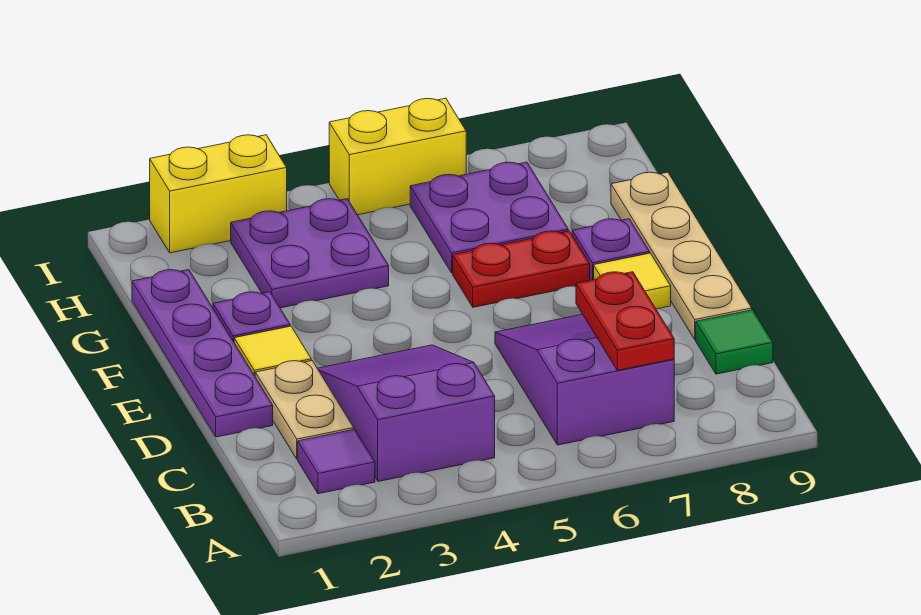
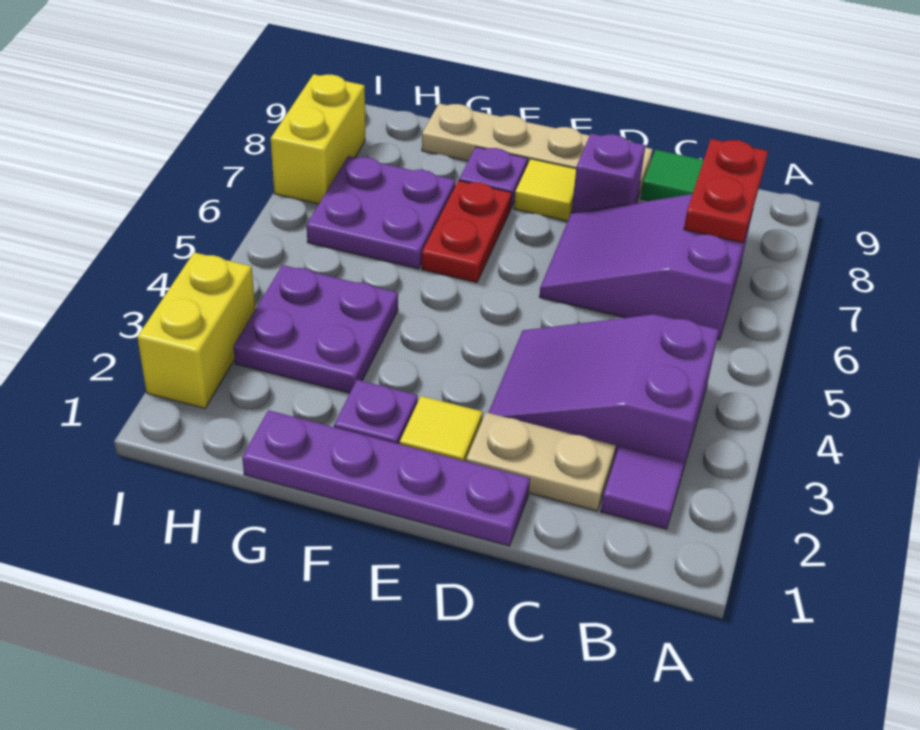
red plate B7:C7 level 2 -> red plate B7:B8 level 2
none -> purple brick D8 level 1
yellow brick I5:I6 level 1 -> yellow brick I7:I8 level 1

